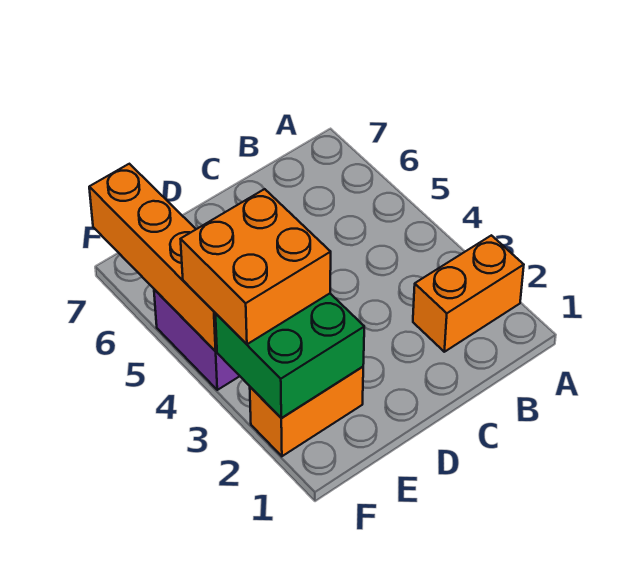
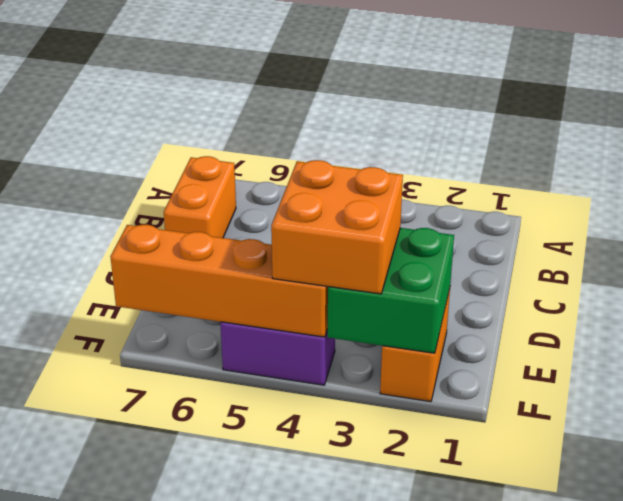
orange brick A2:B2 level 1 -> orange brick B7:C7 level 1

